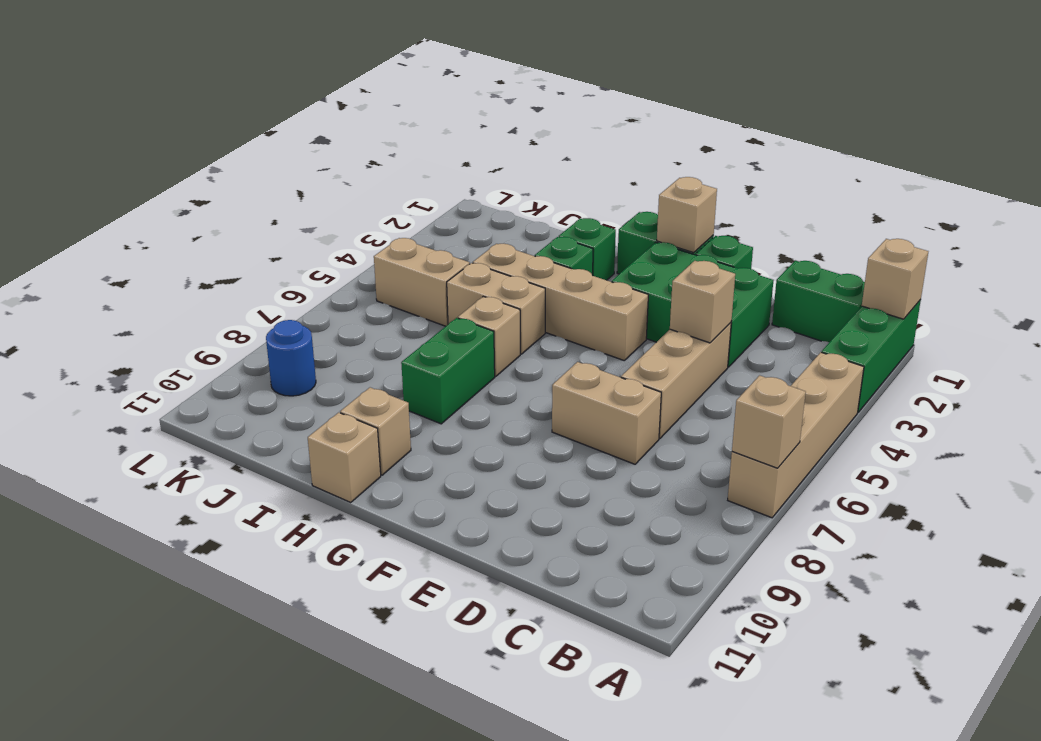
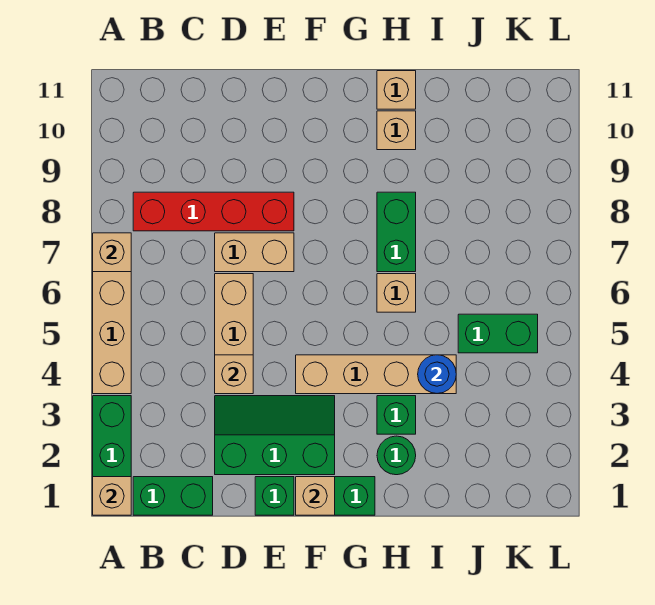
none -> red brick B8:E8 level 1
green brick D2:F3 level 1 -> green slope D2:F3 level 1 top 2
green brick H2 level 1 -> green round brick H2 level 1
tan brick H5:I5 level 1 -> none
tan brick J5:K5 level 1 -> green brick J5:K5 level 1
blue round brick K9 level 1 -> blue round brick I4 level 2

